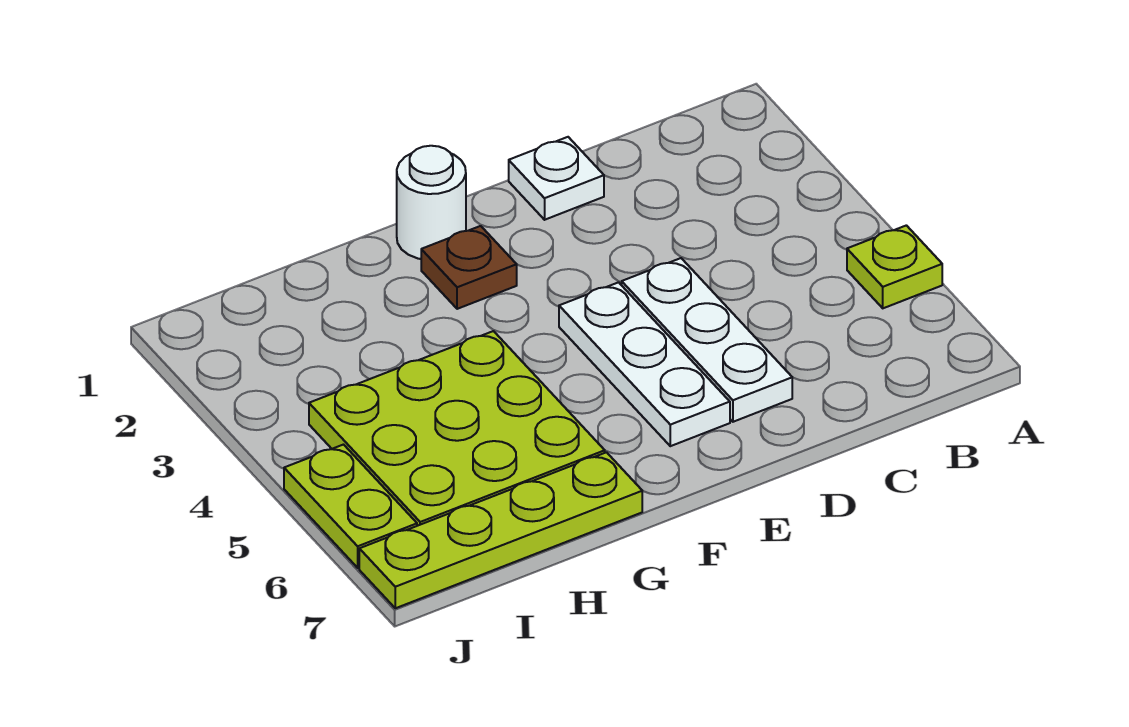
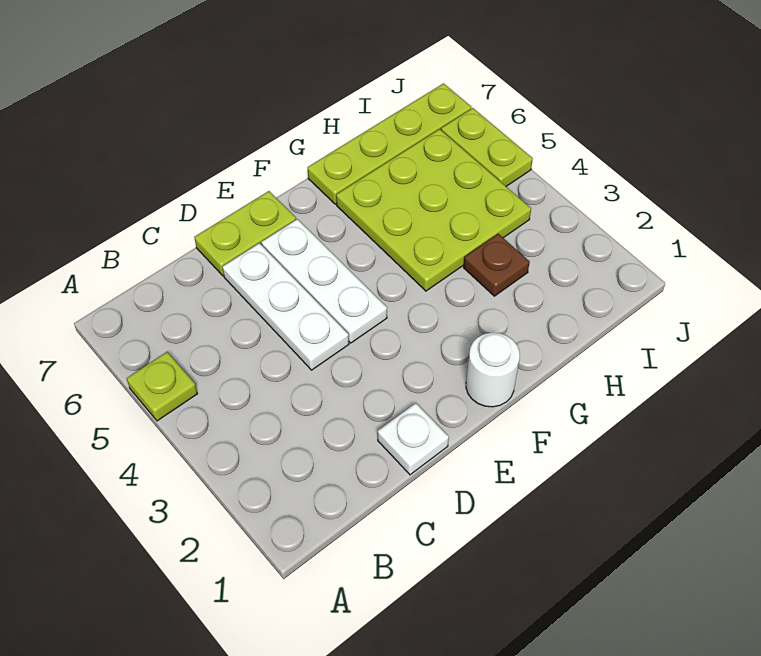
none -> lime plate D7:E7 level 1
brown plate F2 level 1 -> brown plate H3 level 1

